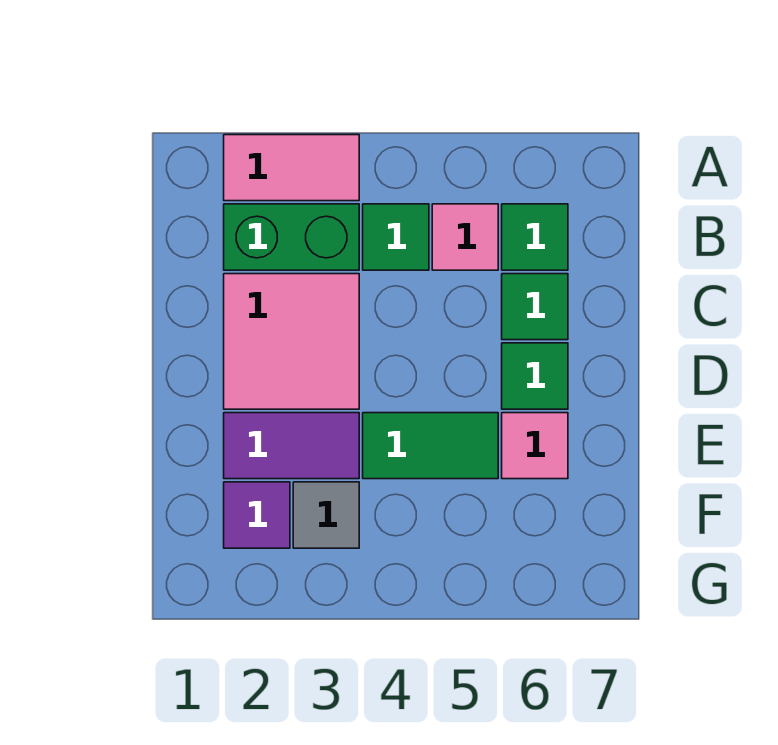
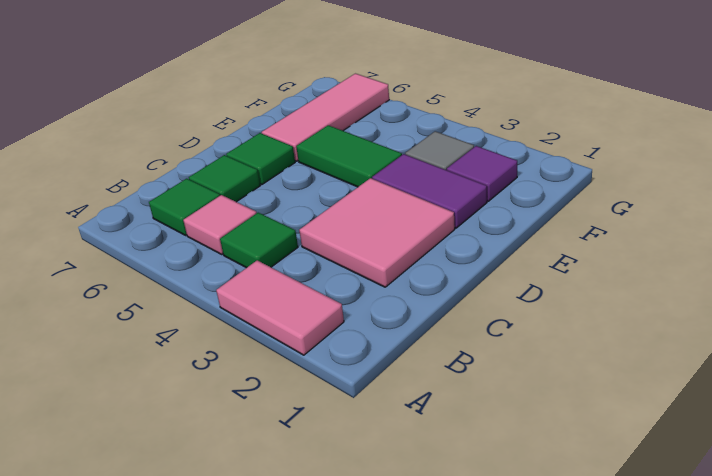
green brick B2:B3 level 1 -> none
pink tile E6 level 1 -> pink tile E6:G6 level 1

